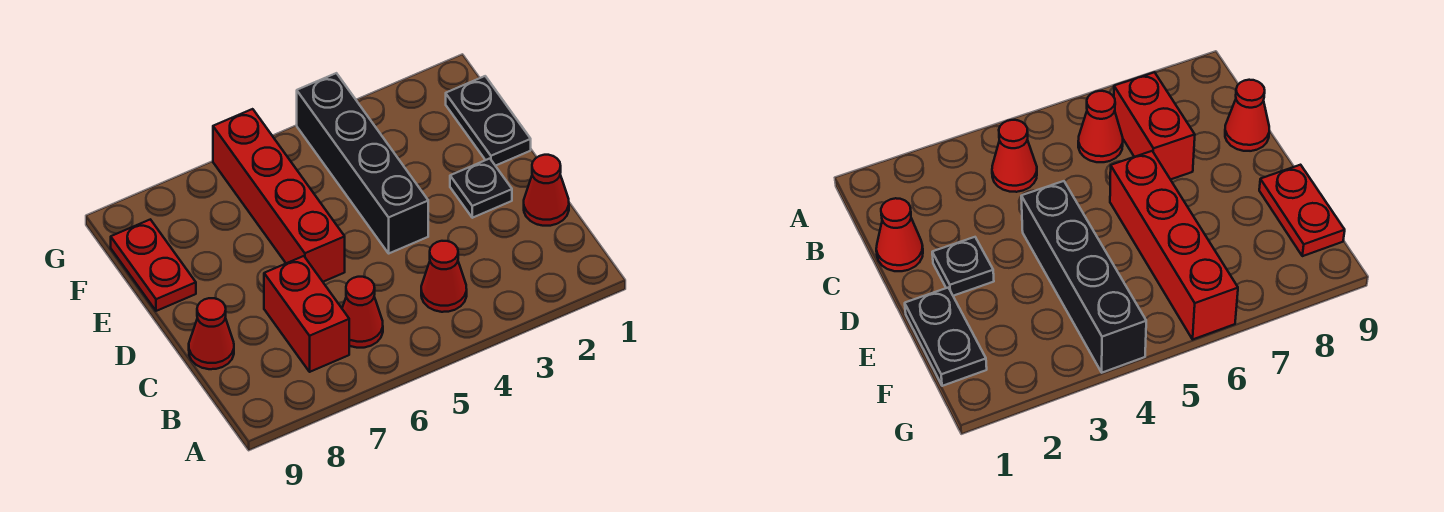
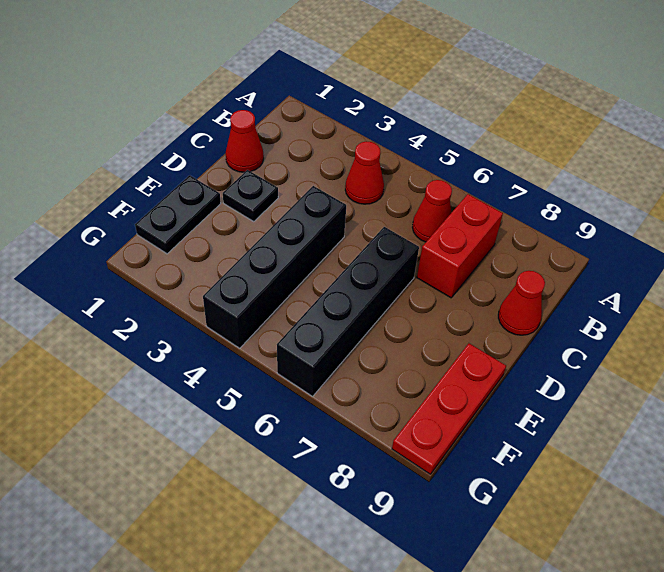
red brick D6:G6 level 1 -> black brick D6:G6 level 1
red plate E9:F9 level 1 -> red plate E9:G9 level 1

